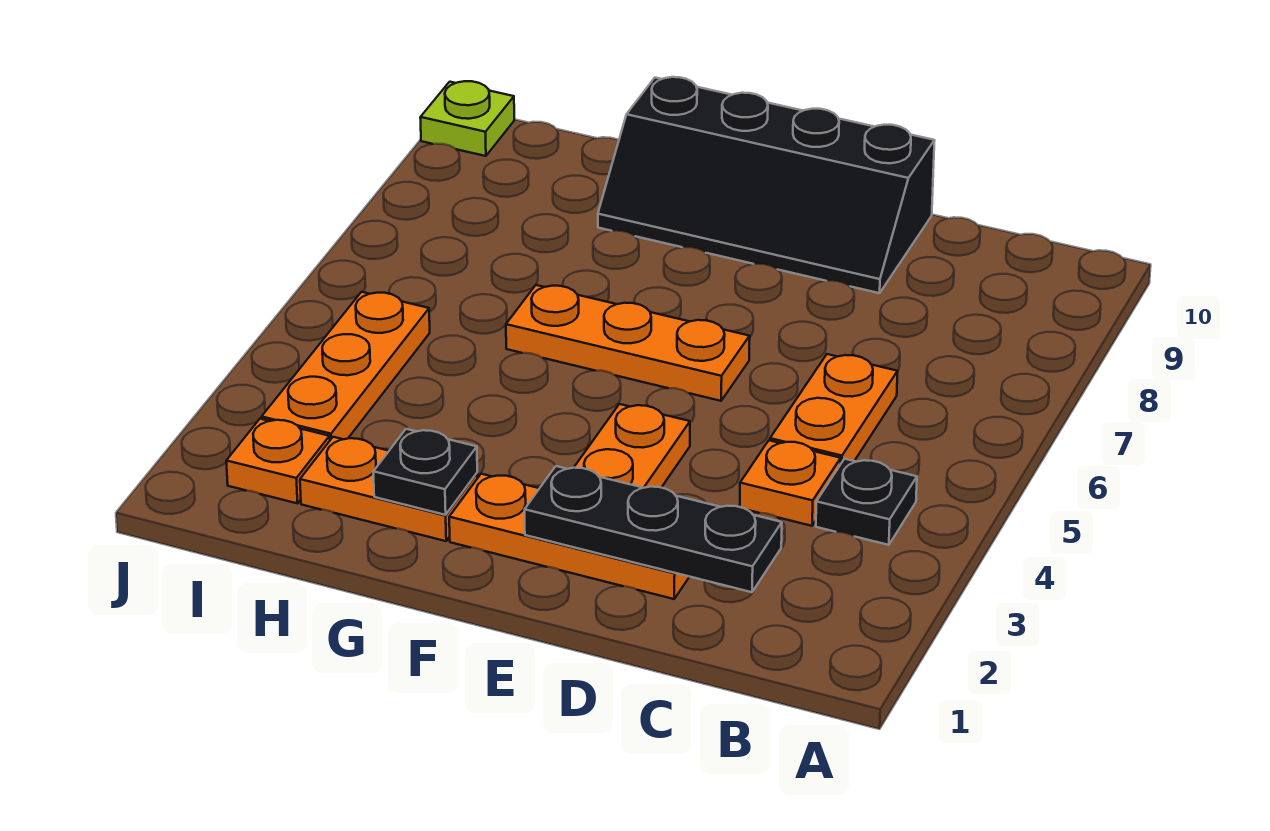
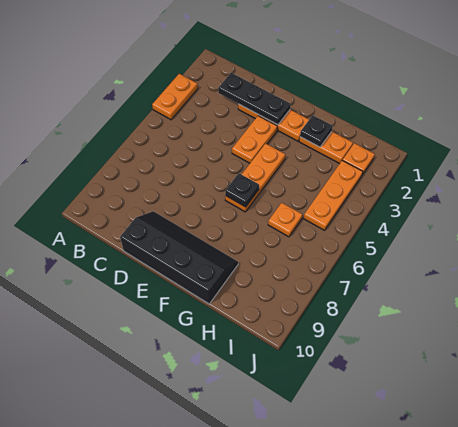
black plate B4 level 1 -> black plate F6 level 2
orange plate C4 level 1 -> orange plate H6 level 1
orange plate C5:C6 level 1 -> orange plate A3:A4 level 1
orange plate E6:G6 level 1 -> orange plate F4:F6 level 1
lime plate J10 level 1 -> none

